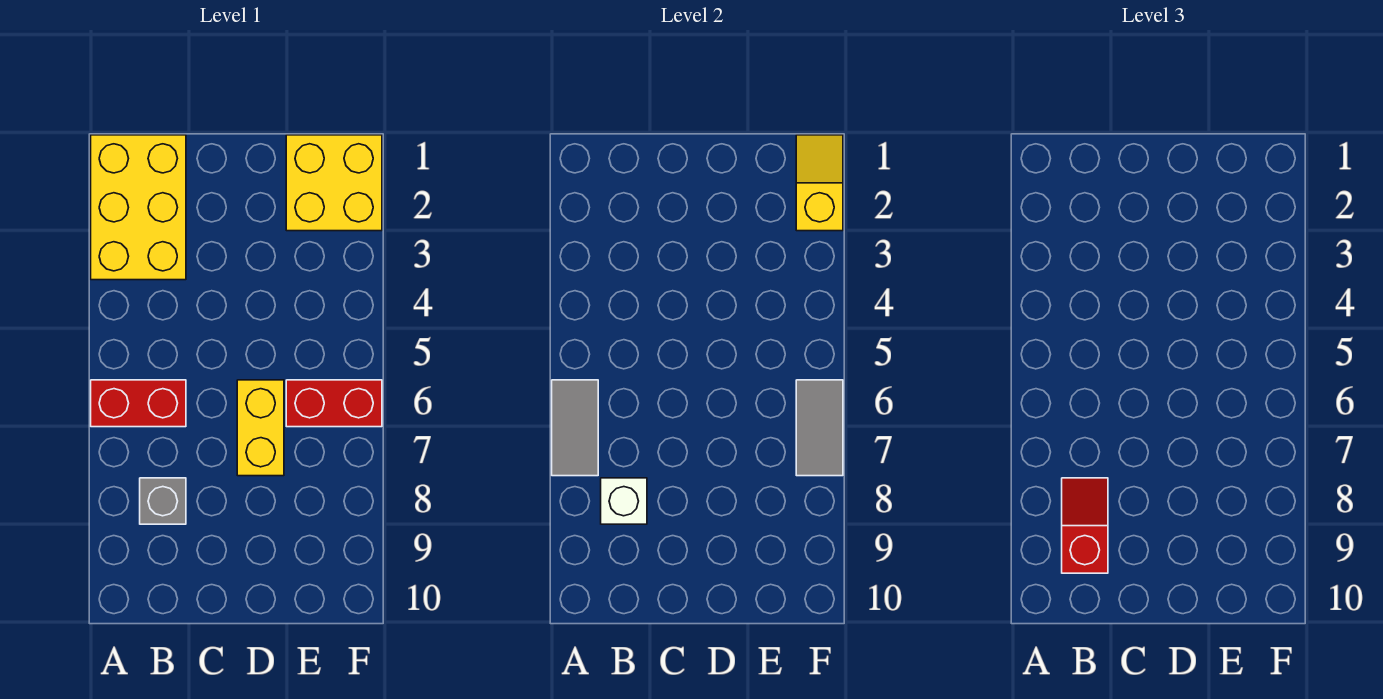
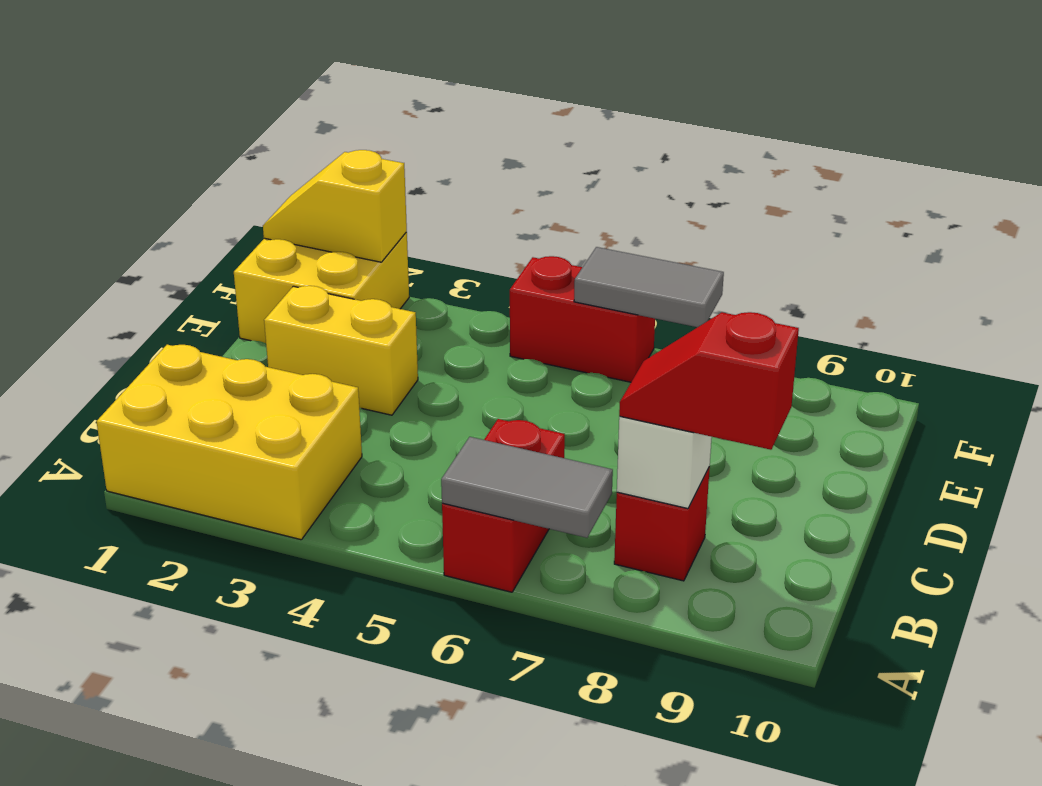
grey brick B8 level 1 -> red brick B8 level 1
yellow brick D6:D7 level 1 -> yellow brick D2:D3 level 1
red brick E6:F6 level 1 -> red brick F5:F6 level 1

